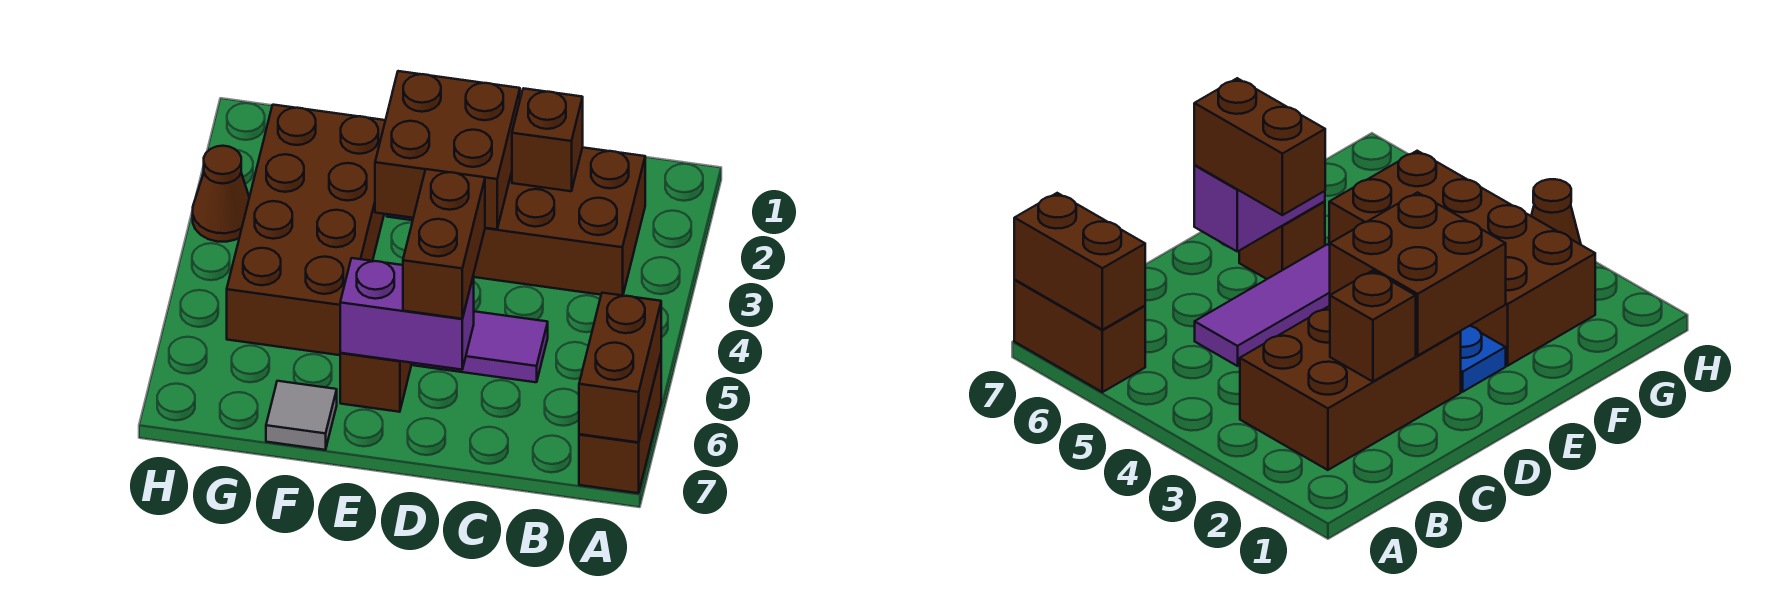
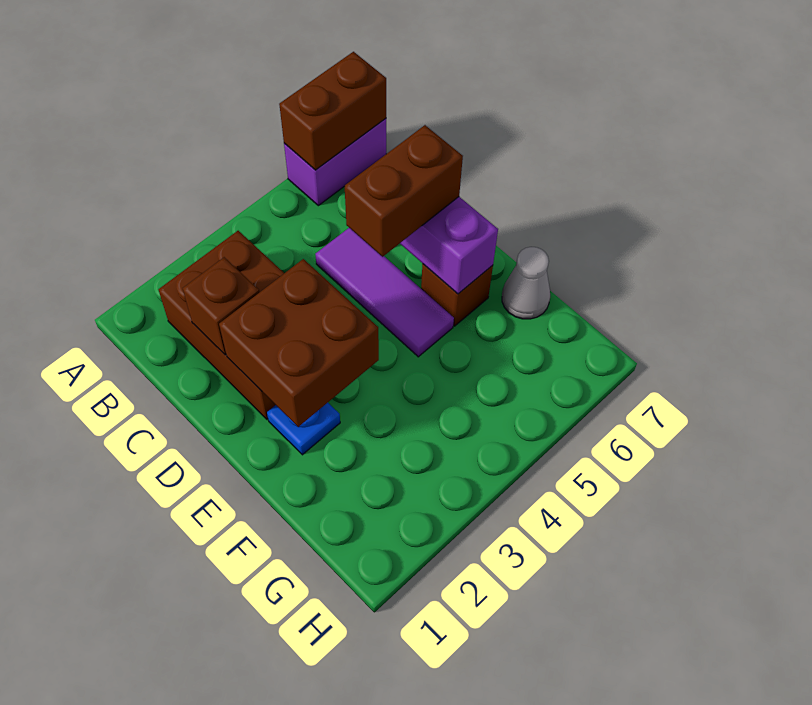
brown brick A6:A7 level 1 -> purple brick A6:A7 level 1
brown brick F2:G5 level 1 -> none
grey tile F7 level 1 -> grey cone F7 level 1
brown cone H3 level 1 -> none

